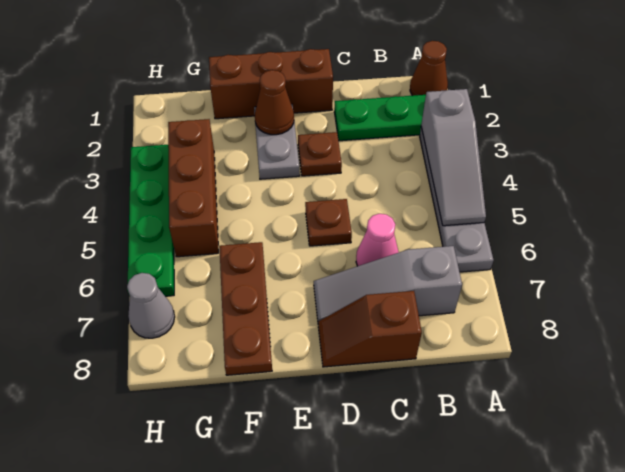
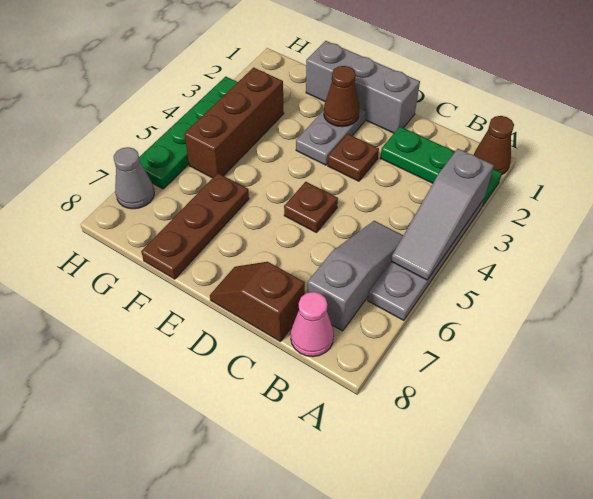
grey slope B7:D7 level 1 top B -> grey slope B5:B7 level 1 top 7
pink cone C6 level 1 -> pink cone B8 level 1
brown brick D1:F1 level 1 -> grey brick D1:F1 level 1

